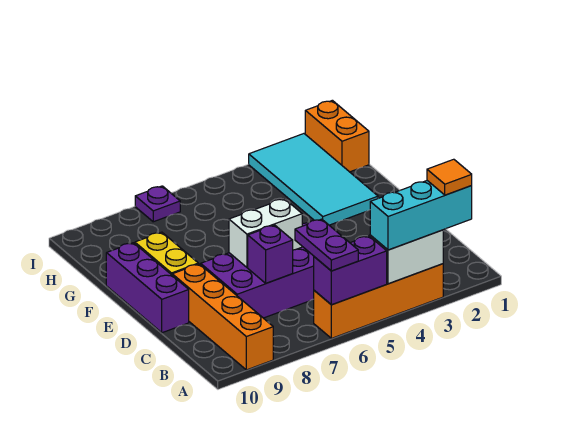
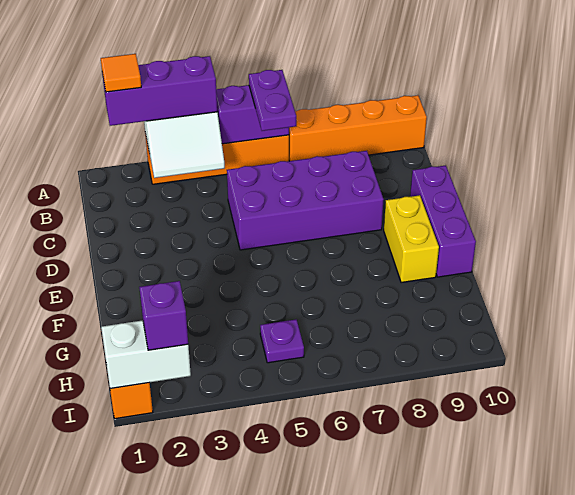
cyan brick A2:A4 level 3 -> purple brick A2:A4 level 3
orange brick A9:D9 level 1 -> orange brick A7:A10 level 1
purple brick C7 level 2 -> purple brick I2 level 3
white brick D6:D7 level 2 -> white brick I1:I2 level 2
cyan tile F2:I3 level 1 -> none
purple plate I7 level 1 -> purple plate H5 level 1

